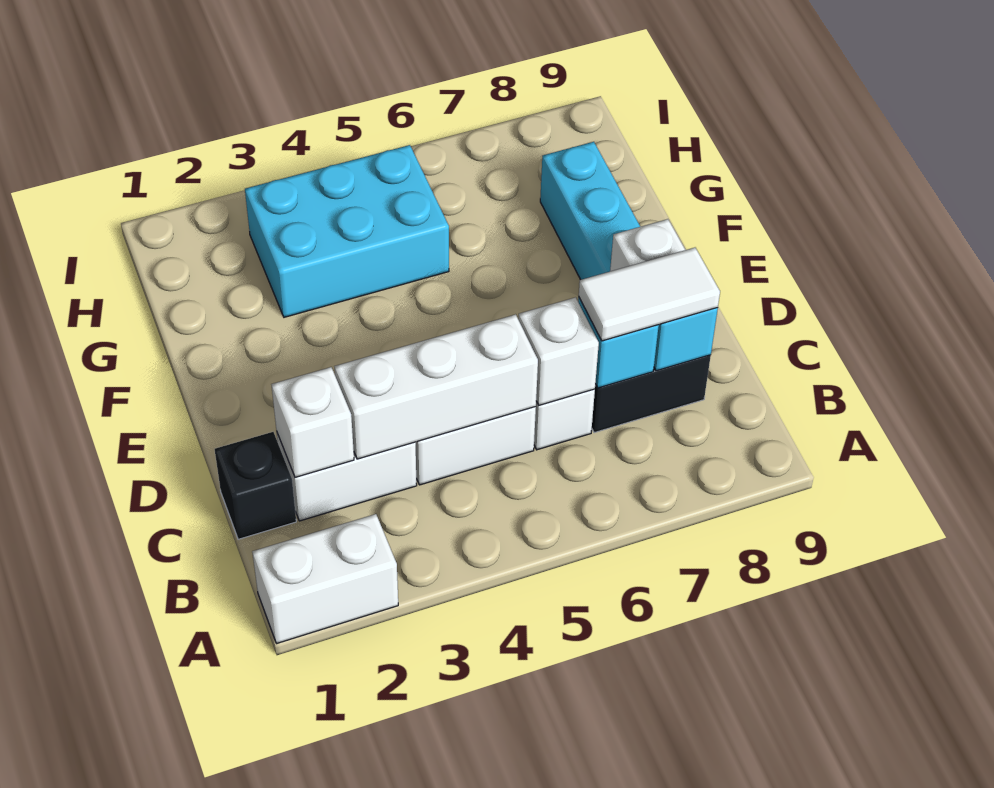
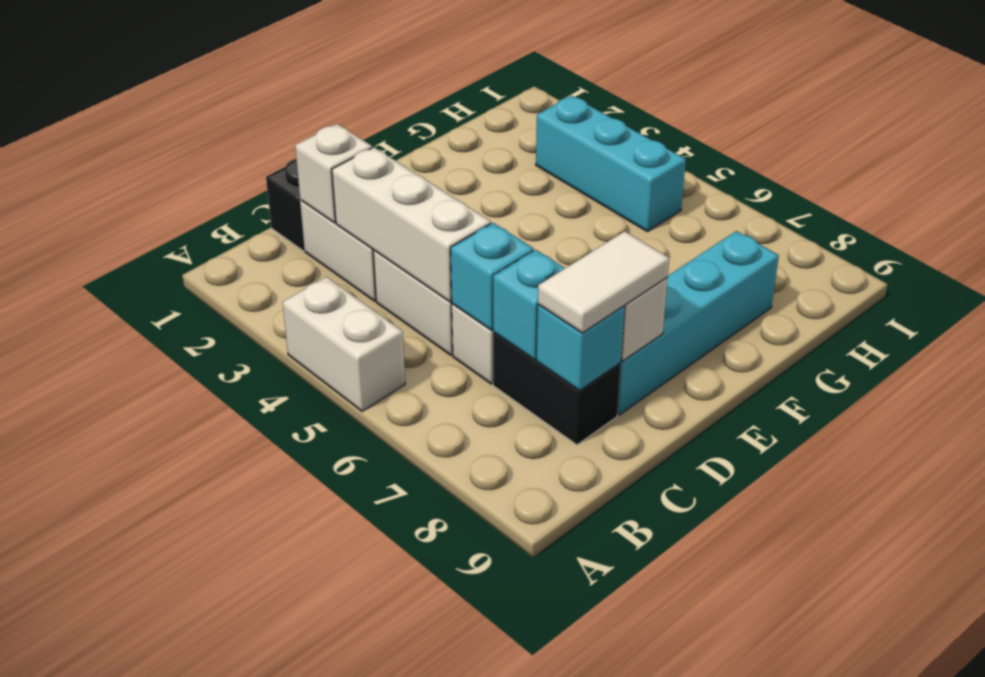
white brick A1:A2 level 1 -> white brick A4:A5 level 1
white brick C6 level 2 -> cyan brick C6 level 2
white tile C7:C8 level 3 -> white tile C8:D8 level 3
cyan brick G3:H5 level 1 -> cyan brick H3:H5 level 1

